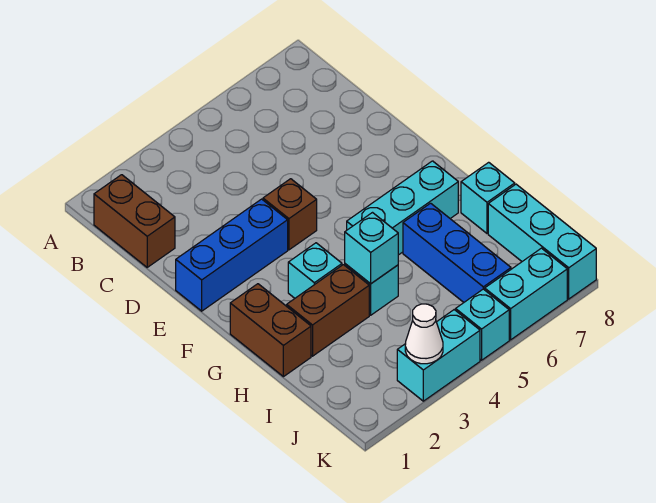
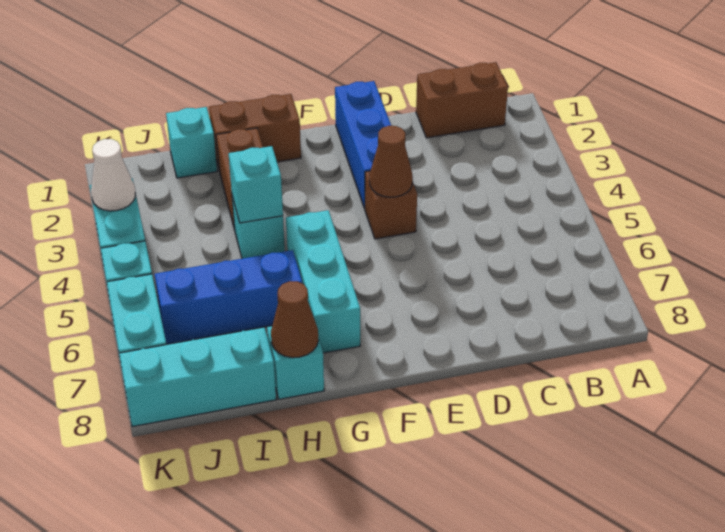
none -> brown cone E4 level 2
cyan brick G3 level 1 -> cyan brick I1 level 1
none -> brown cone H8 level 2

